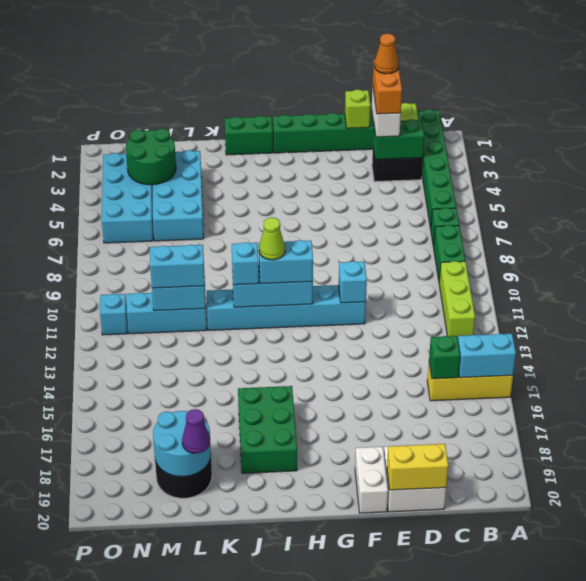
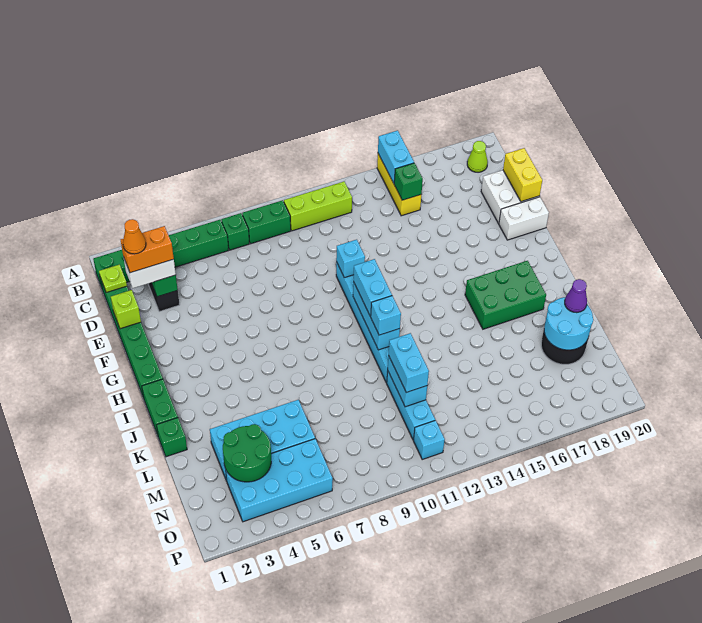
lime cone I11 level 4 -> lime cone B19 level 1
none -> green brick K1 level 1

